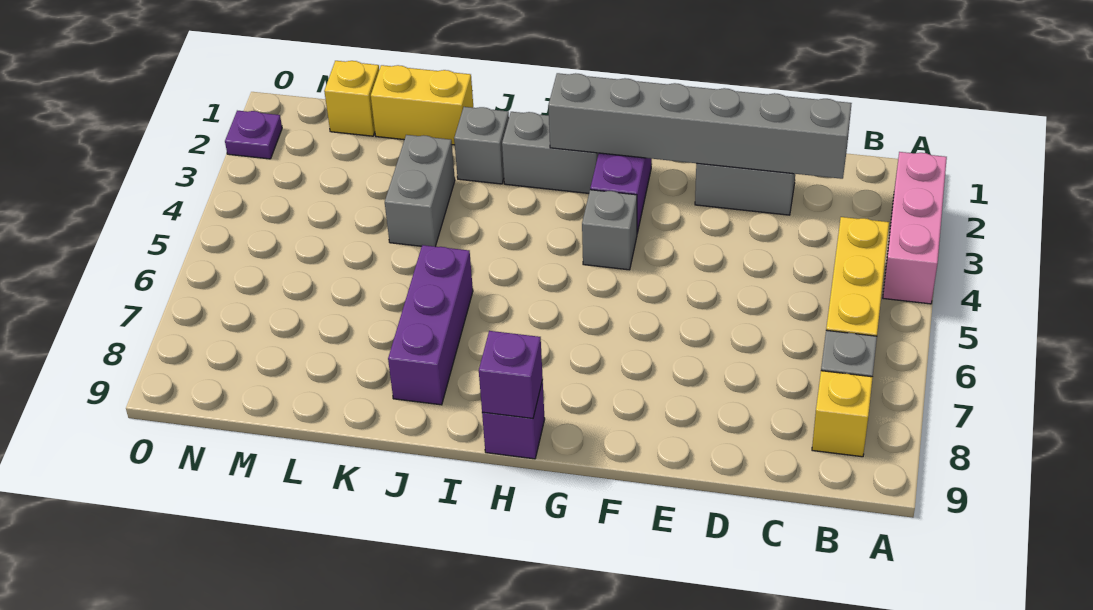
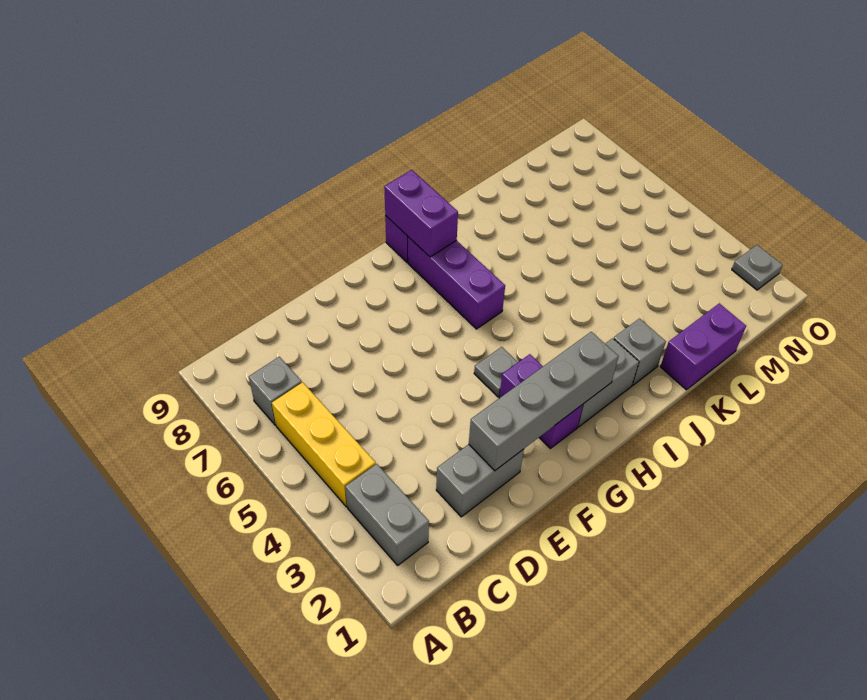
pink brick A2:A4 level 1 -> none
yellow brick B8 level 1 -> none
grey brick C2:H2 level 2 -> grey brick E2:H2 level 2
grey brick G4 level 1 -> grey plate G4 level 1
purple brick H9 level 2 -> purple brick H8:H9 level 2
purple brick J6:J8 level 1 -> purple brick H6:H8 level 1
yellow brick K1:L1 level 1 -> purple brick K1:L1 level 1
grey brick K3:K4 level 1 -> grey brick B2:B3 level 1
yellow brick M1 level 1 -> none
purple plate O2 level 1 -> grey plate O2 level 1

